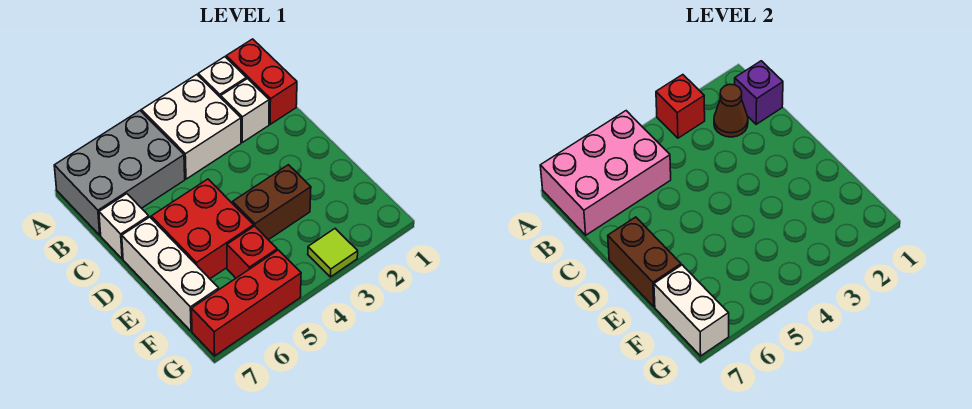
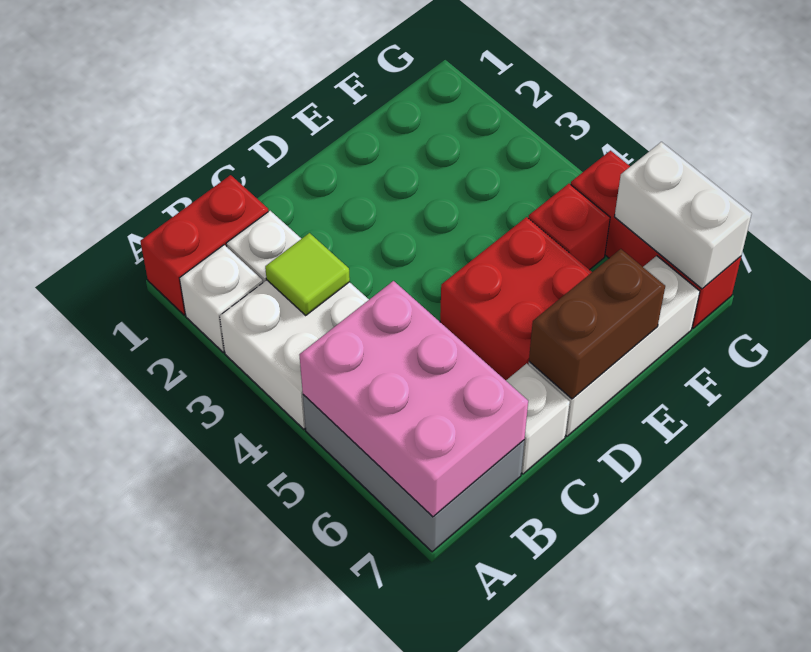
red brick A3 level 2 -> none
purple brick B1 level 2 -> none
brown cone B2 level 2 -> none
brown brick E3:E4 level 1 -> none
white brick F7:G7 level 2 -> white brick G6:G7 level 2
lime tile G3 level 1 -> lime tile B3 level 2

